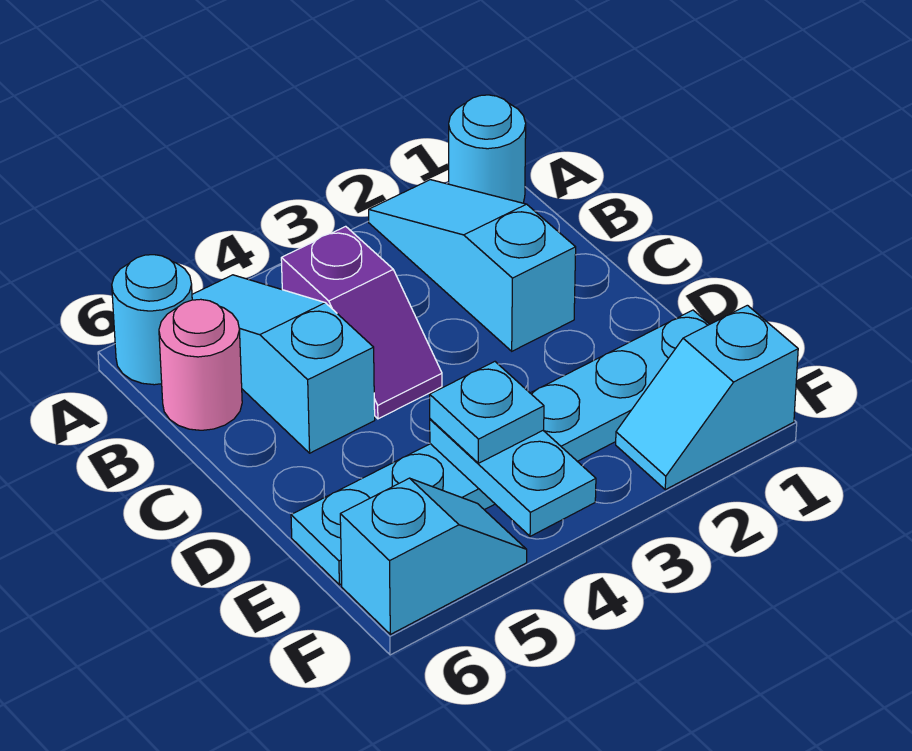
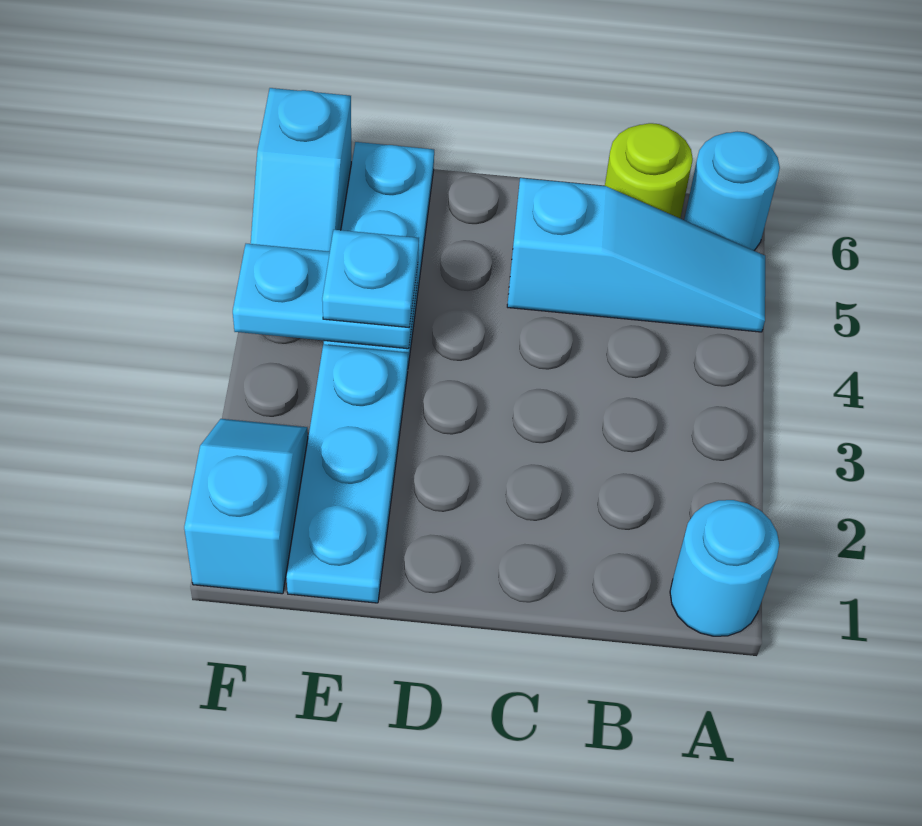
cyan slope A2:C2 level 1 top C -> none
purple slope B4:C4 level 1 top B -> none
pink round brick B6 level 1 -> lime round brick B6 level 1

